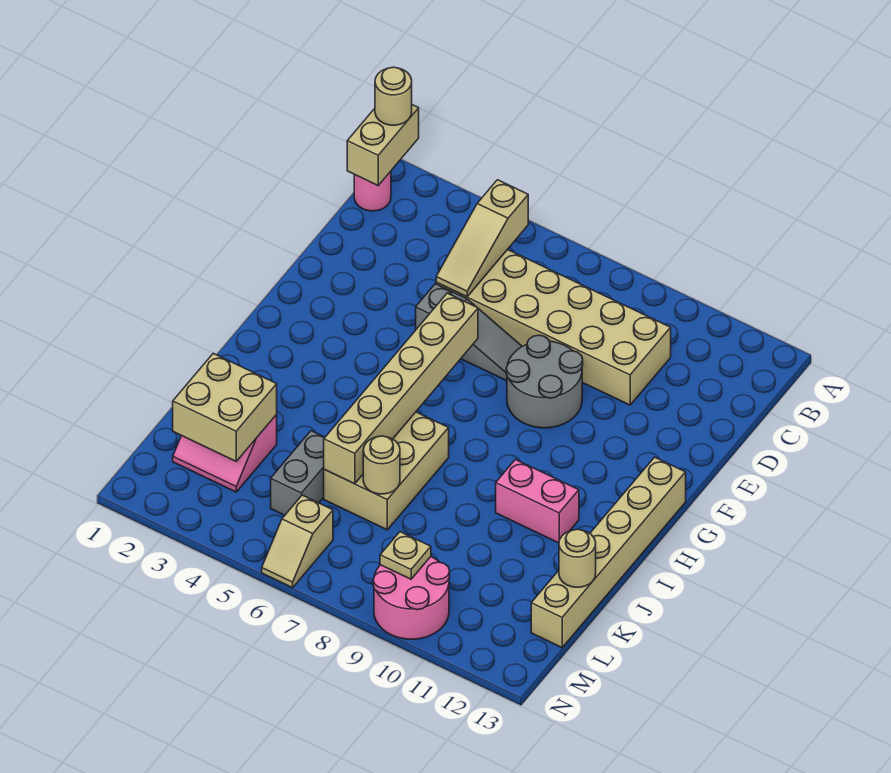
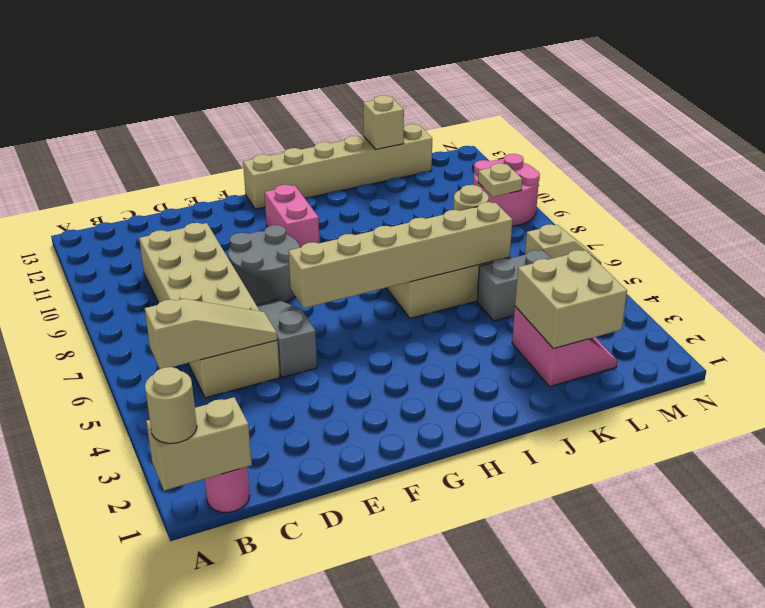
pink brick I10:I11 level 1 -> pink brick G10:G11 level 1
tan round brick K13 level 2 -> tan brick K13 level 2

